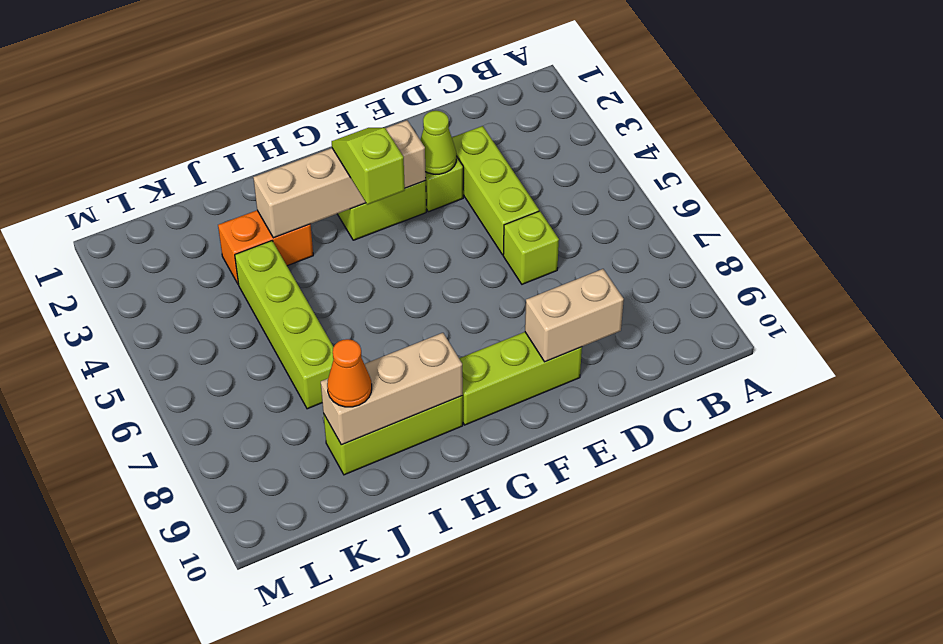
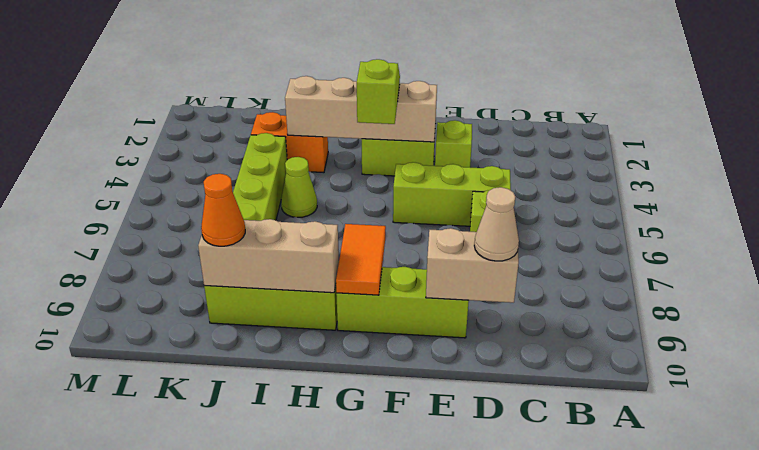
lime brick D3:D5 level 1 -> lime brick D5:F5 level 1
none -> tan cone D9 level 3
lime cone E3 level 2 -> lime cone I5 level 1
none -> orange tile G8:G9 level 2

